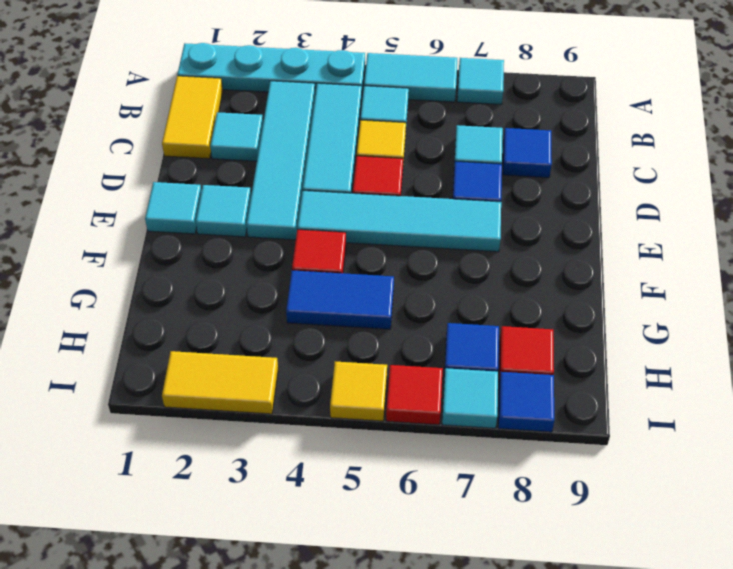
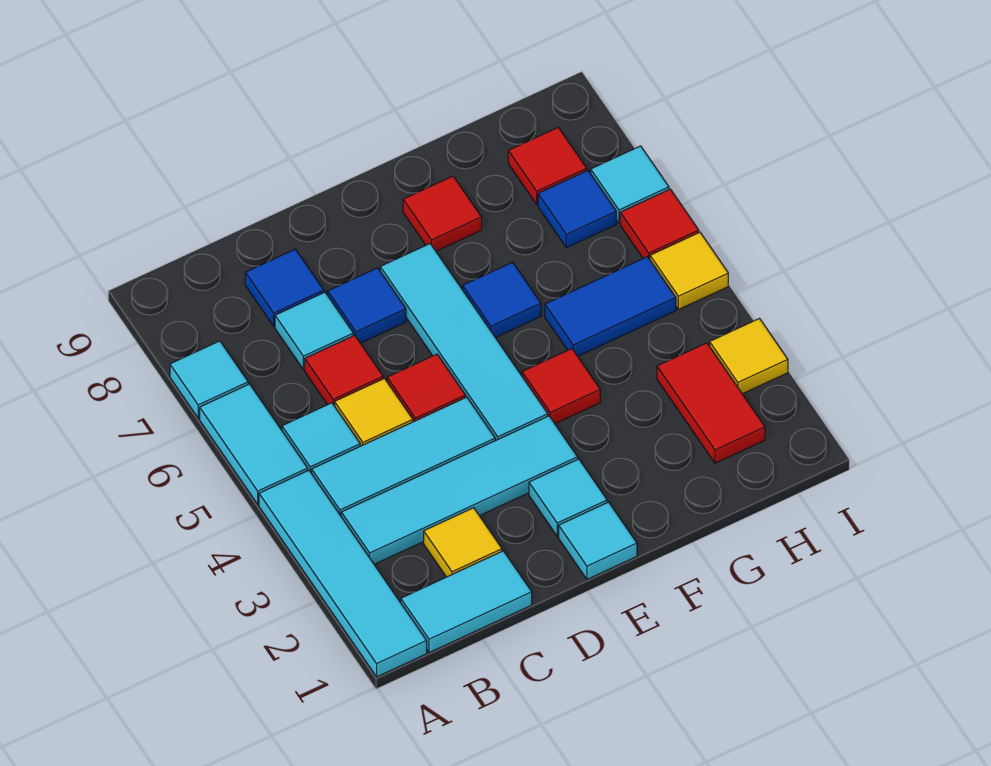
cyan plate A1:A4 level 1 -> cyan tile A1:A4 level 1
yellow tile B1:C1 level 1 -> cyan tile B1:C1 level 1
cyan tile C2 level 1 -> yellow tile C2 level 1
none -> red tile C6 level 1
none -> red tile F8 level 1
blue tile G4:G5 level 1 -> blue tile G5:H5 level 1
none -> red tile H2:H3 level 1
yellow tile I2:I3 level 1 -> yellow tile I3 level 1
blue tile I8 level 1 -> blue tile F6 level 1

